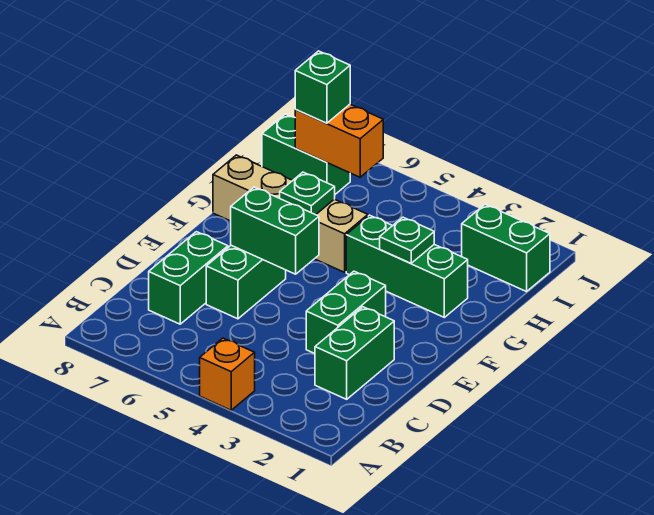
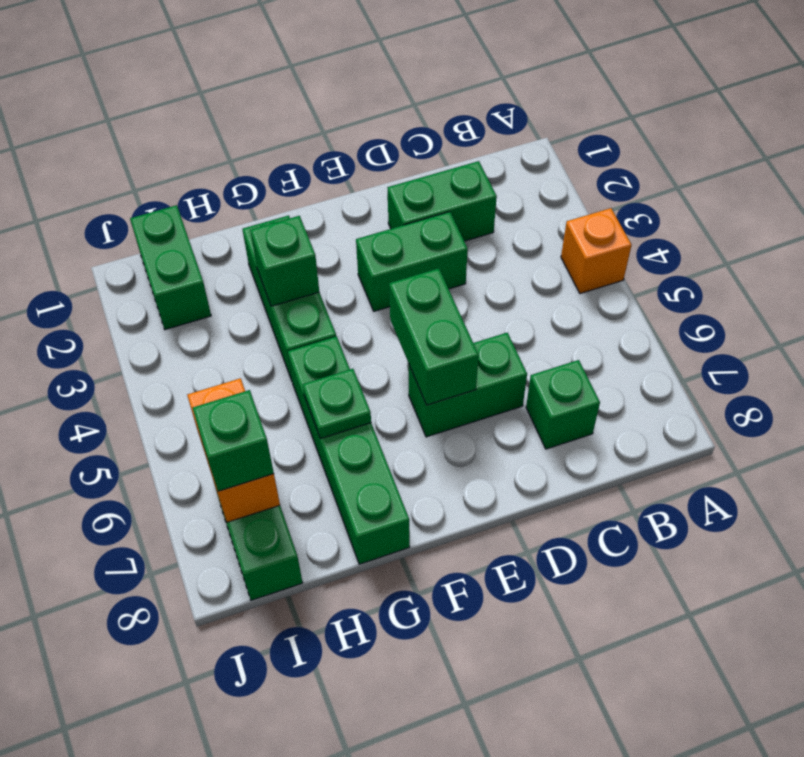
green brick C7:D7 level 1 -> green brick C7 level 1
green plate G3 level 2 -> green brick G3 level 2
tan brick G5:G8 level 1 -> green brick G5:G8 level 1

